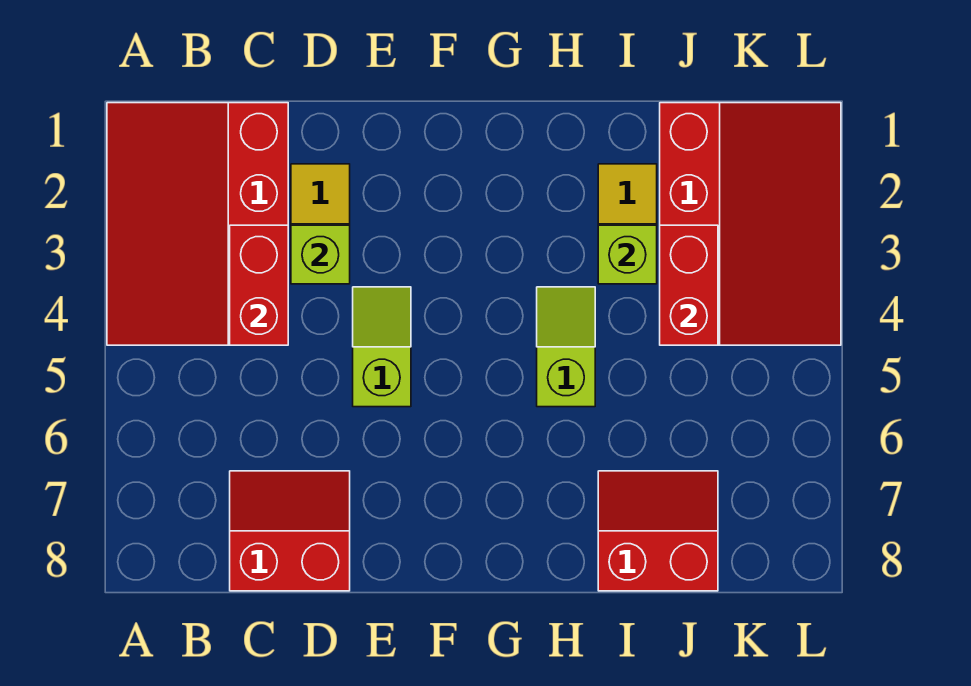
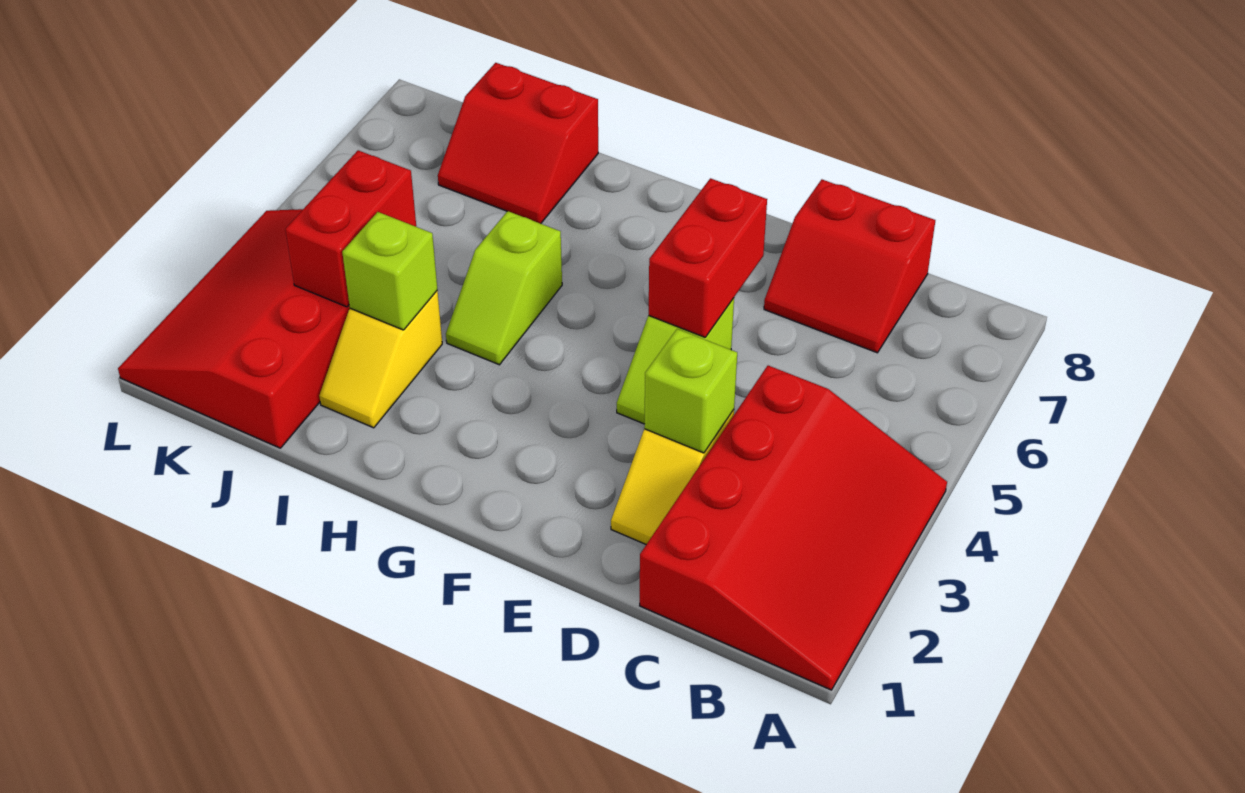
red brick C3:C4 level 2 -> red brick E5:E6 level 2

